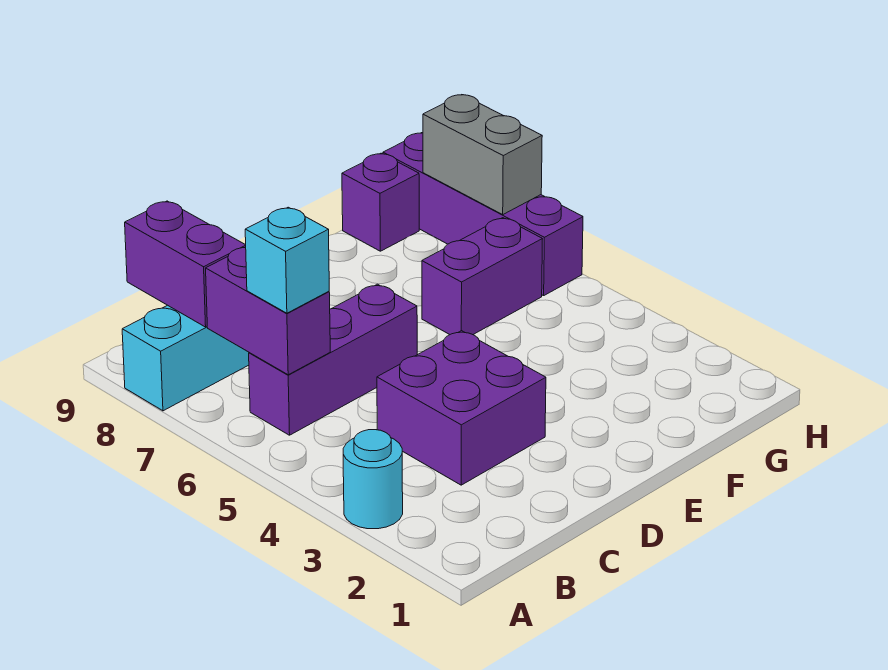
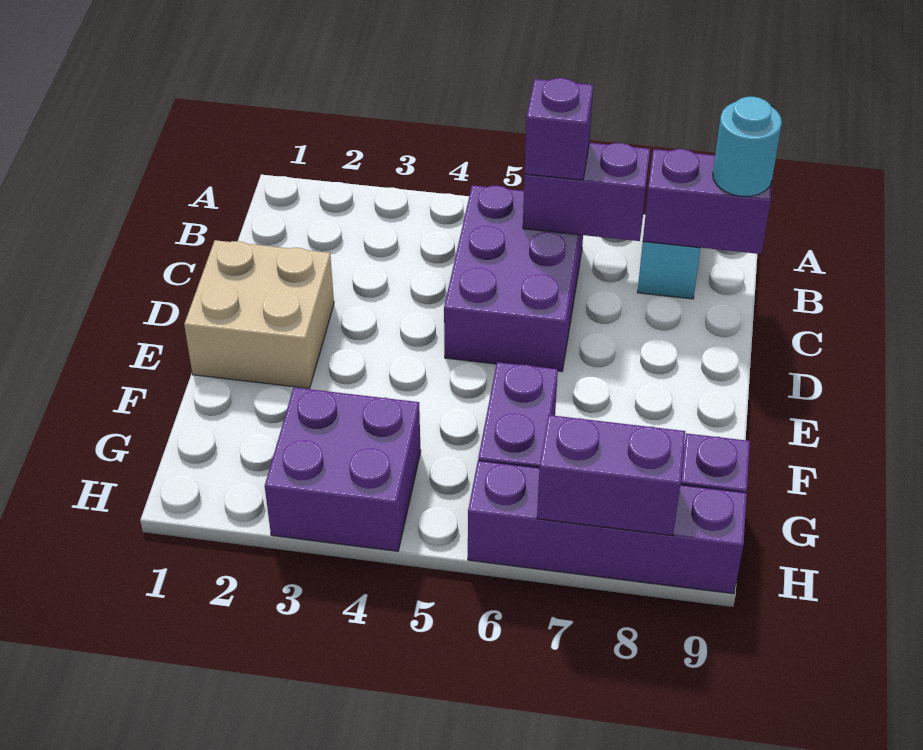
cyan round brick A3 level 1 -> cyan round brick B9 level 3
purple brick B6:D6 level 1 -> purple brick B5:D6 level 1
cyan brick B6 level 3 -> purple brick B6 level 3
purple brick C3:D4 level 1 -> purple brick G3:H4 level 1
none -> tan brick D1:E2 level 1
grey brick H7:H8 level 2 -> purple brick H7:H8 level 2

